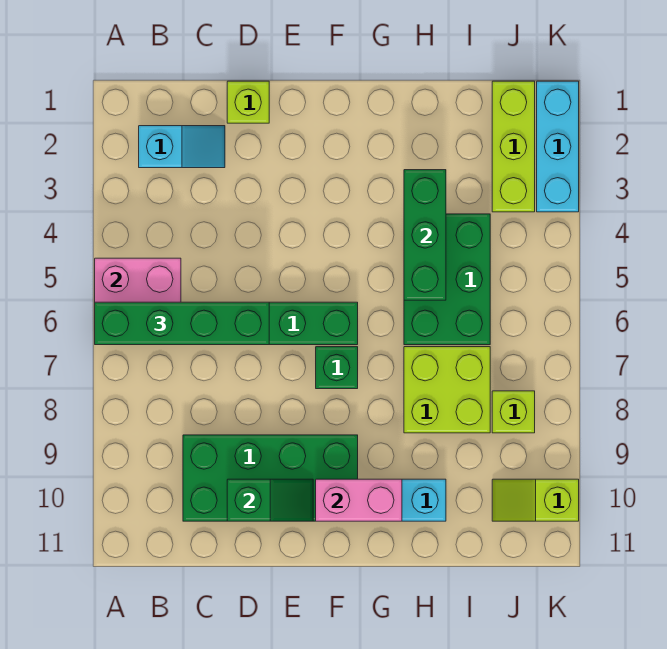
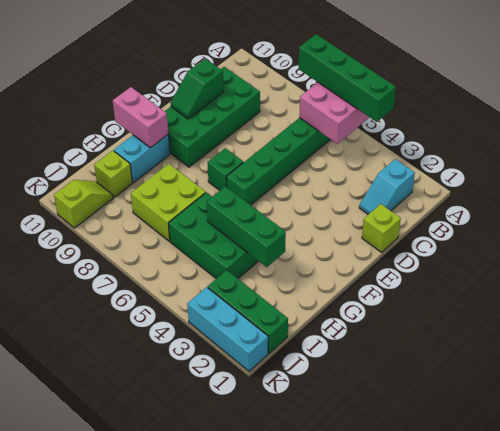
green brick A6:D6 level 3 -> green brick A4:A7 level 3
pink brick F10:G10 level 2 -> pink brick G10:G11 level 2
lime brick J1:J3 level 1 -> green brick J1:J3 level 1
lime brick J8 level 1 -> lime brick I10 level 1

